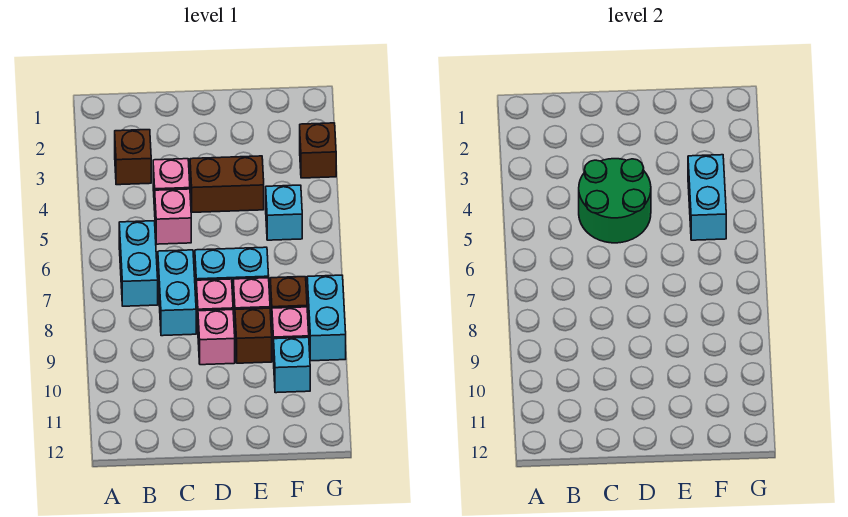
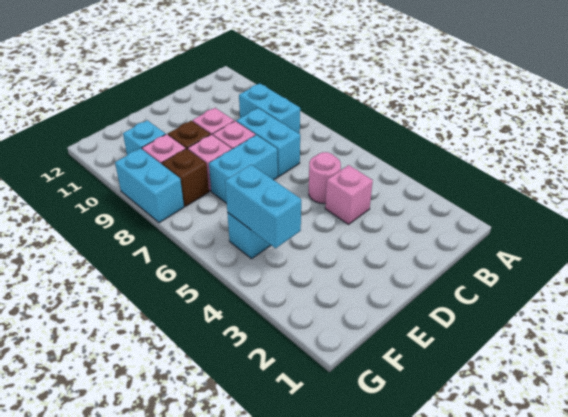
brown brick B3 level 1 -> none
cyan brick B6:B7 level 1 -> cyan brick B8:B9 level 1
green round brick C4:D5 level 2 -> none
pink brick C5 level 1 -> pink round brick C5 level 1
brown brick D4:E4 level 1 -> none
brown brick G3 level 1 -> none

